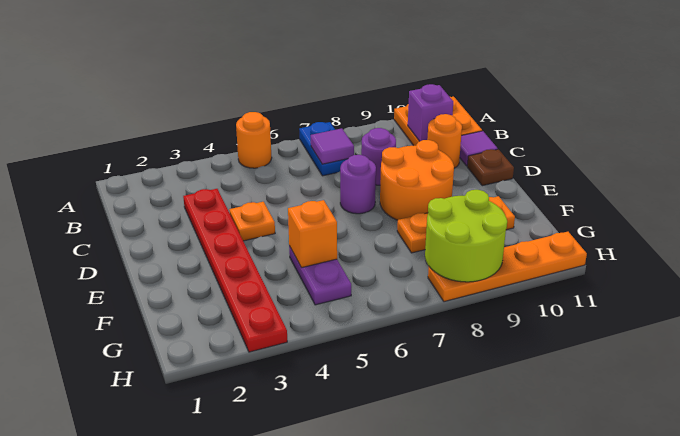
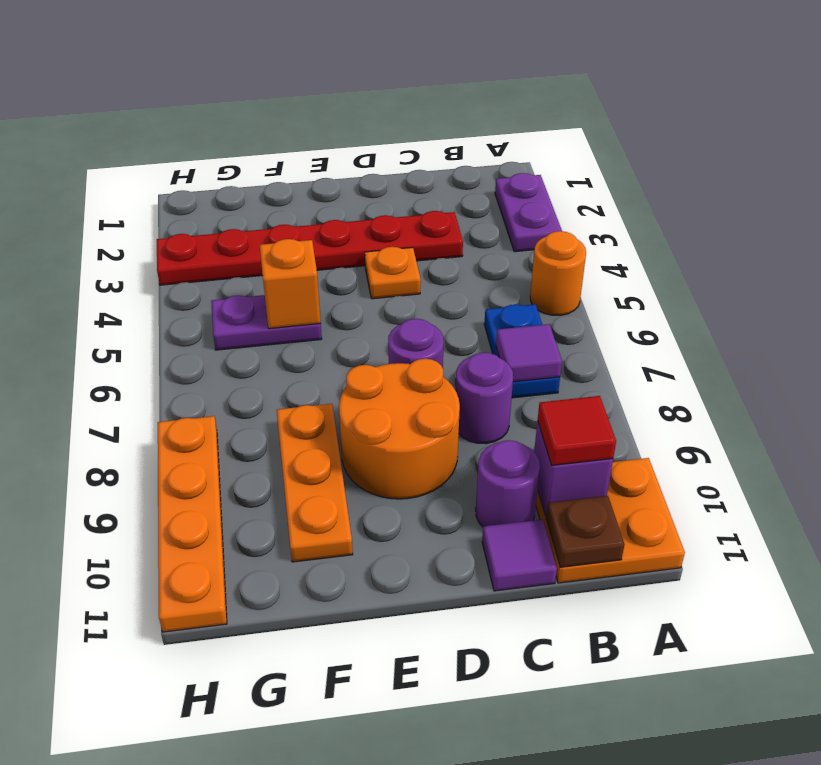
none -> purple plate A2:A3 level 1
blue plate A7:B7 level 1 -> blue plate B6:B7 level 1
none -> red tile B10 level 3
orange round brick C10 level 1 -> purple round brick C10 level 1
brown plate D11 level 1 -> brown plate B11 level 2
lime round brick G8:H9 level 2 -> none

